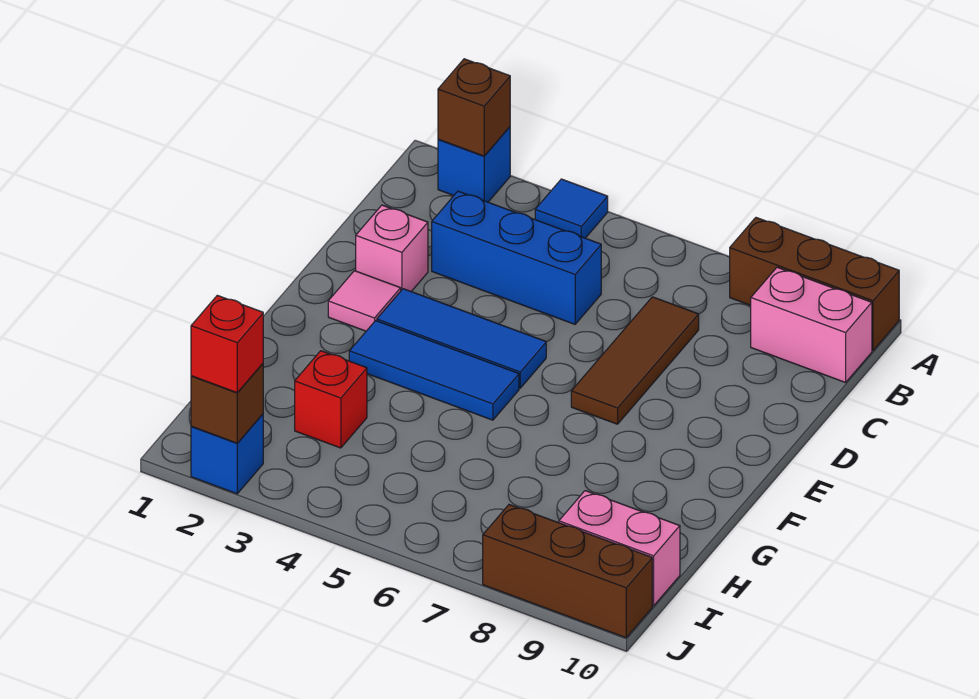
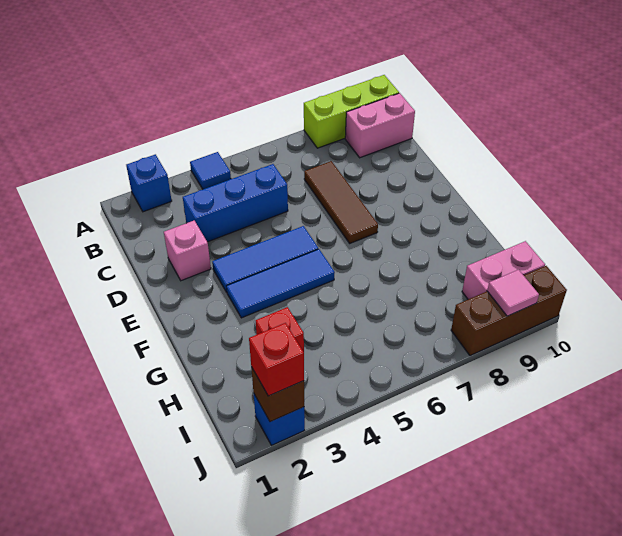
brown brick A2 level 2 -> none
brown brick A8:A10 level 1 -> lime brick A8:A10 level 1
pink tile E2 level 1 -> pink tile J9 level 2

